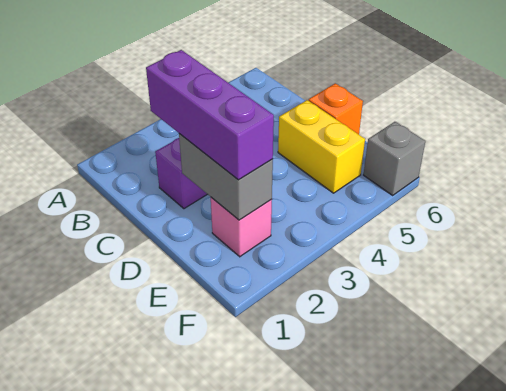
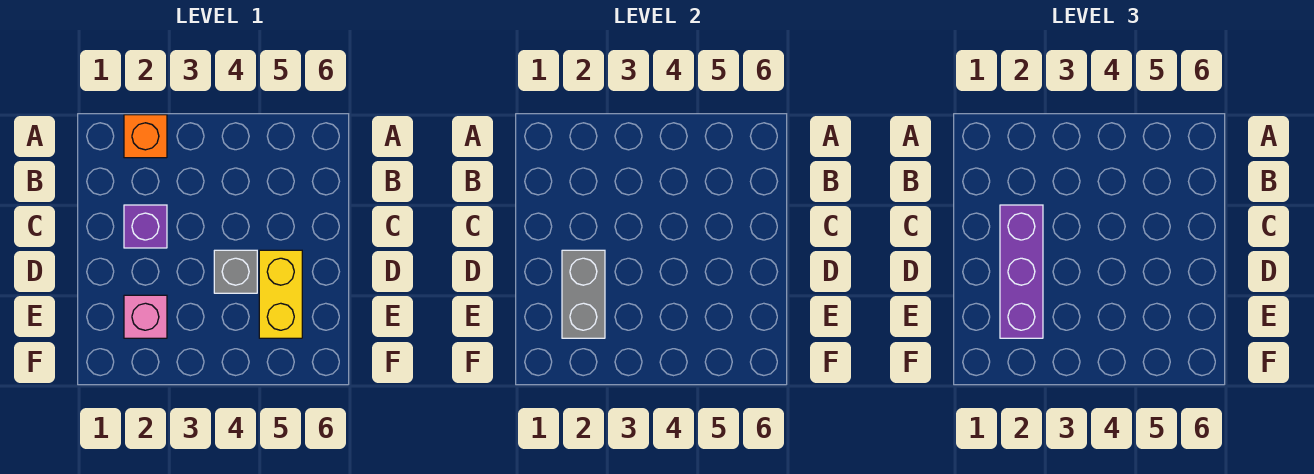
orange brick D6 level 1 -> orange brick A2 level 1
grey brick F6 level 1 -> grey brick D4 level 1

